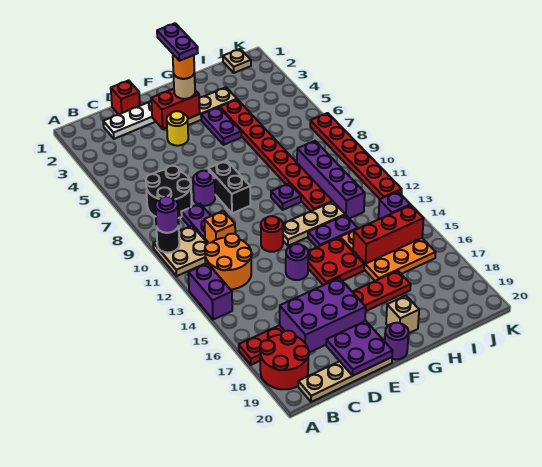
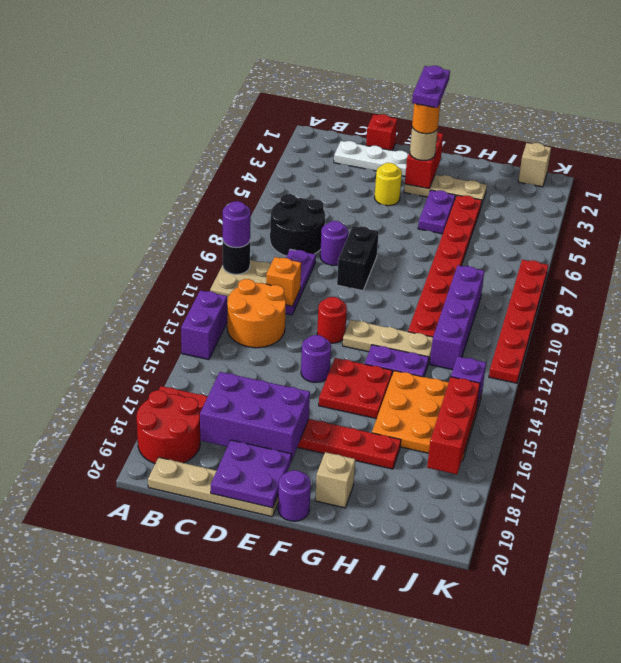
red brick E3:F3 level 2 -> red brick F2:F3 level 2
purple plate G10 level 1 -> none
red brick H15:J15 level 2 -> red brick J15:J17 level 2
tan plate J1 level 1 -> tan brick J1 level 1

